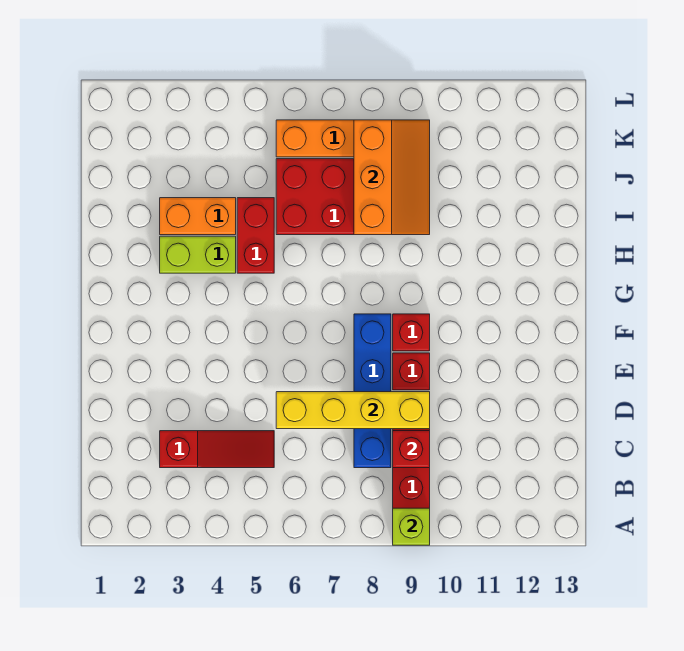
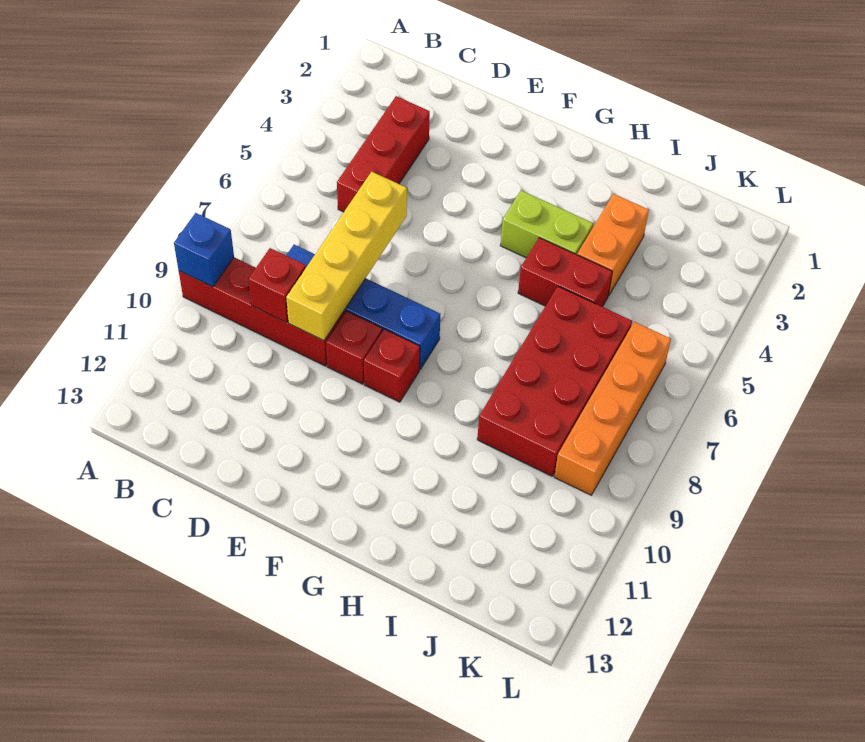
lime brick A9 level 2 -> blue brick A9 level 2
red slope C3:C5 level 1 top 3 -> red brick C3:C5 level 1
lime brick H3:H4 level 1 -> lime brick G4:H4 level 1
orange slope I8:K9 level 2 top 8 -> none

